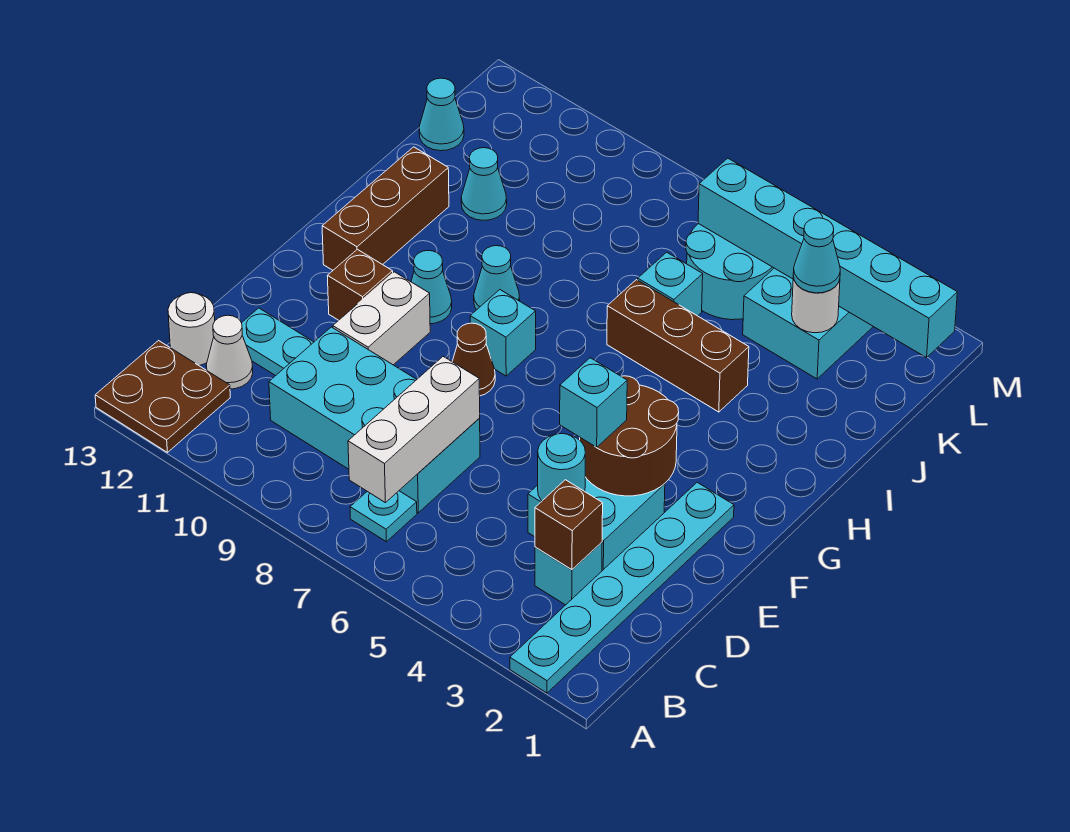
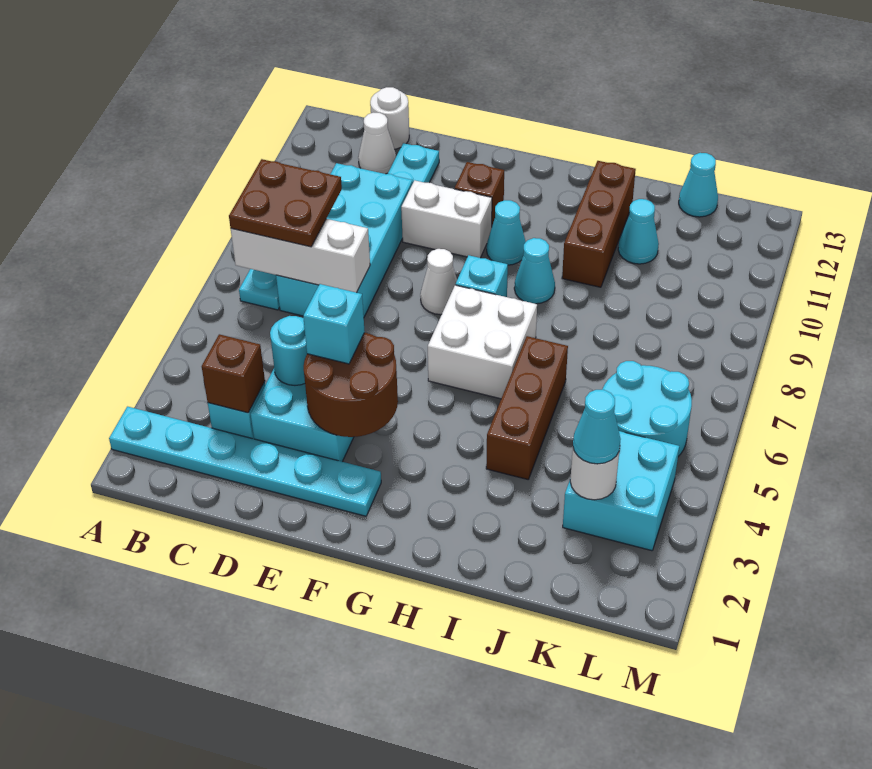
brown plate A12:B13 level 1 -> brown plate B7:C8 level 3
brown cone F8 level 1 -> white cone F8 level 1
none -> white brick G6:H7 level 1
brown brick G12:I12 level 1 -> brown brick I10:I12 level 1
cyan brick J6 level 1 -> none
cyan brick L1:L6 level 2 -> none

